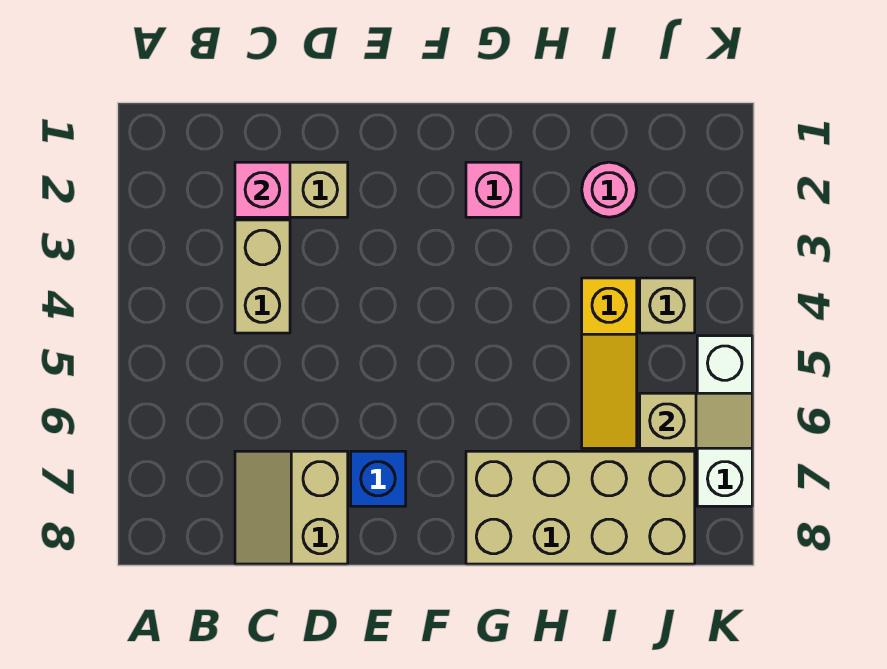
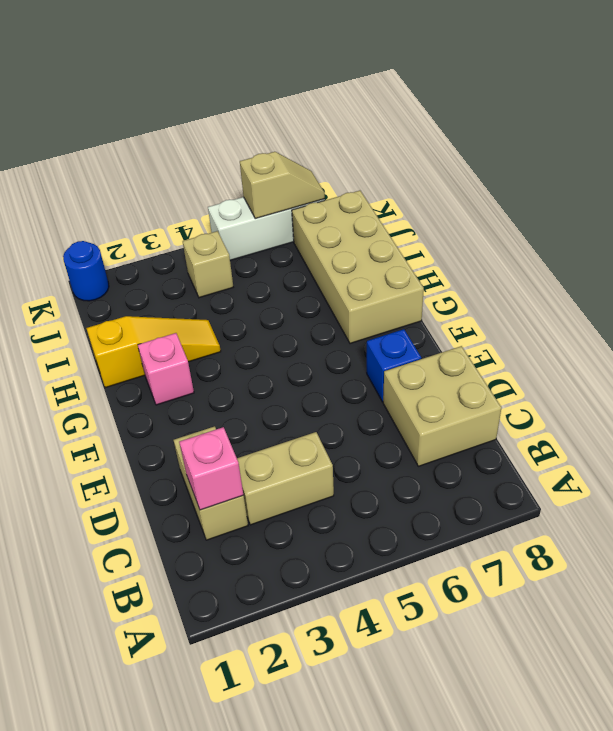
tan slope C7:D8 level 1 top D -> tan brick C7:D8 level 1
pink round brick I2 level 1 -> none
yellow slope I4:I6 level 1 top 4 -> yellow slope H1:H3 level 1 top 1
tan slope J6:K6 level 2 top J -> tan slope K6:K7 level 2 top 6
none -> blue round brick K1 level 1

